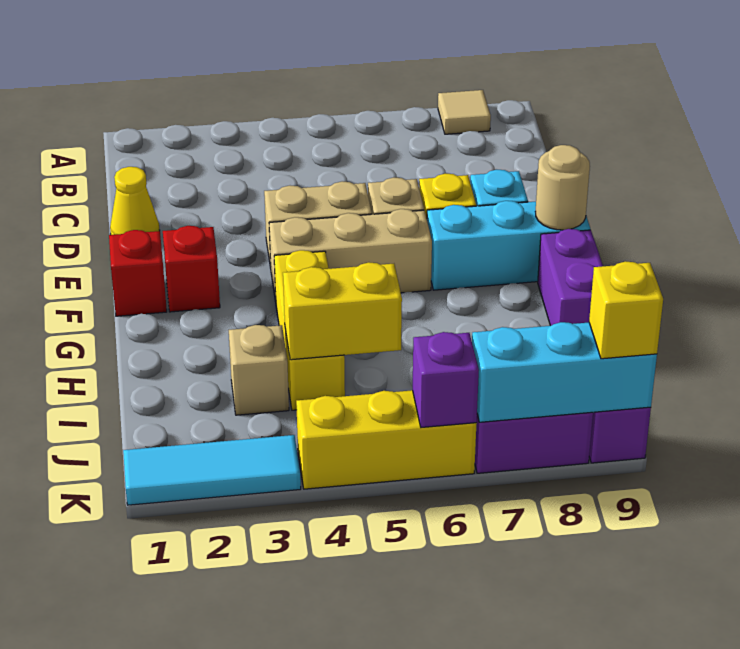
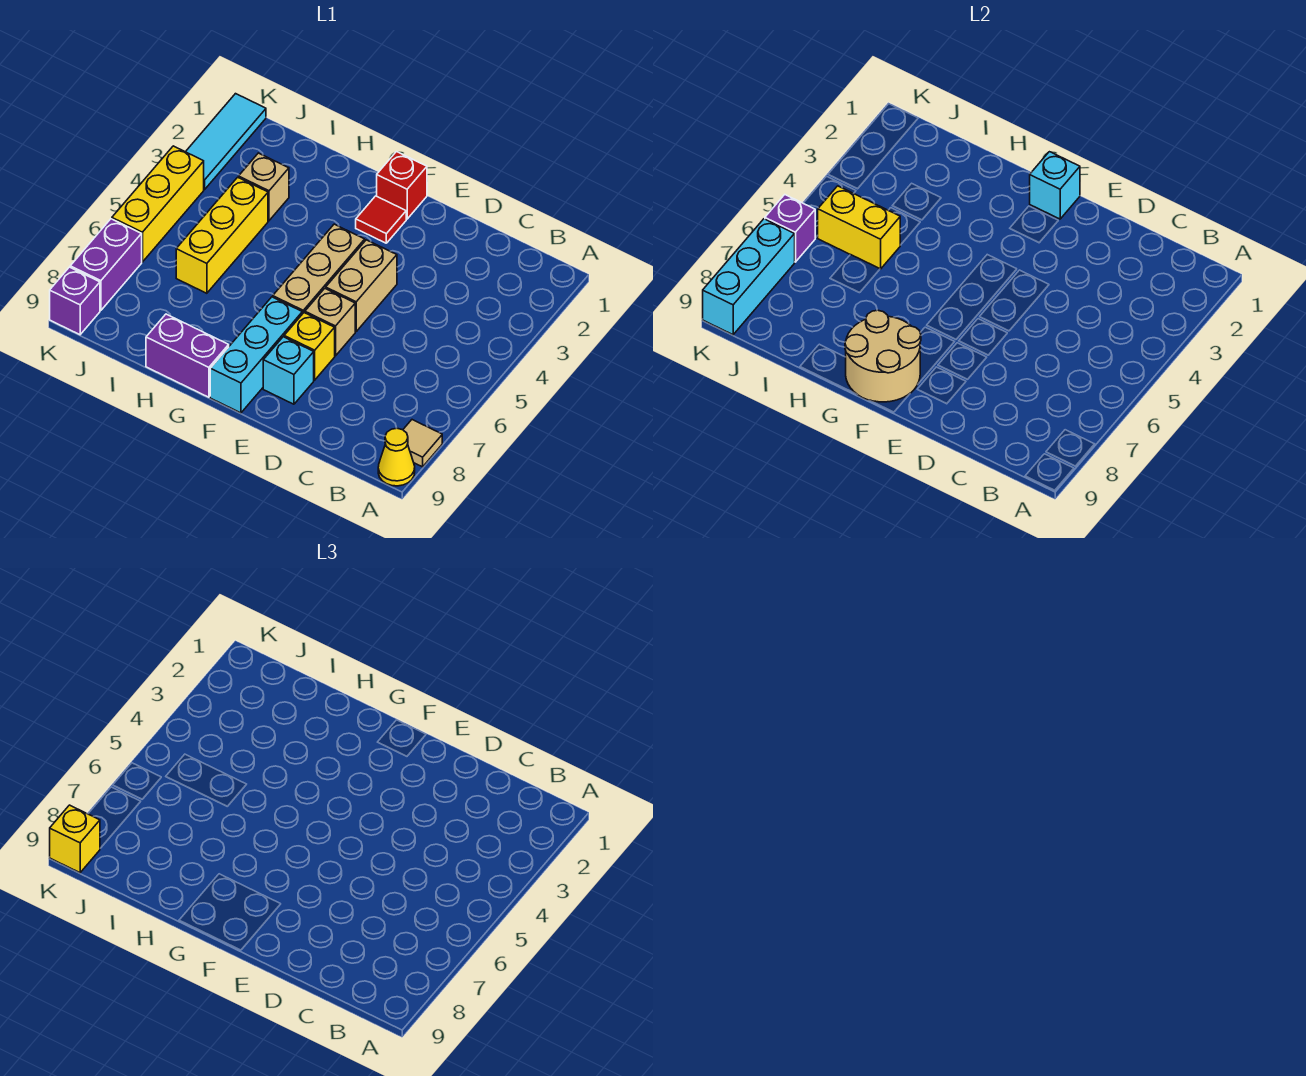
yellow cone D1 level 1 -> yellow cone A9 level 1
none -> cyan brick F1 level 2
red brick F2 level 1 -> red tile F2 level 1
tan round brick F9 level 2 -> tan round brick F8:G9 level 2
yellow brick G4:I4 level 1 -> yellow brick I4:I6 level 1
yellow brick I4:I5 level 2 -> yellow brick I5:J5 level 2

